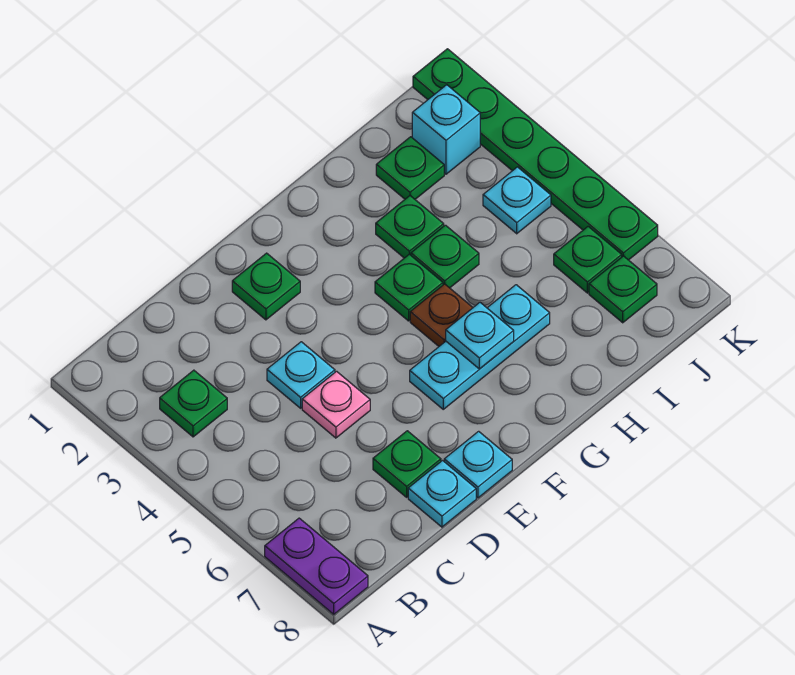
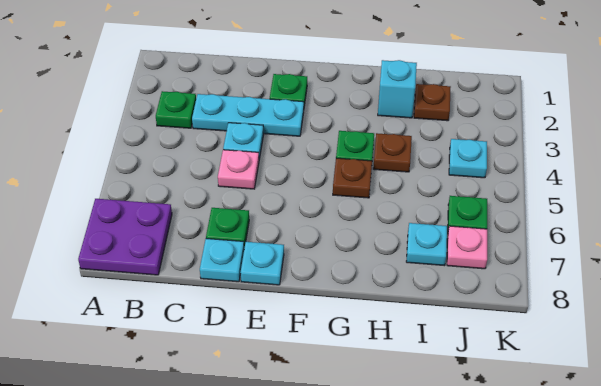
purple plate A7:A8 level 1 -> purple plate A7:B8 level 1
cyan plate F6:H6 level 1 -> cyan plate C3:E3 level 1
cyan plate G6 level 2 -> cyan plate I7 level 1
green plate H3 level 1 -> none
green plate H4 level 1 -> brown plate H4 level 1
green plate I2 level 1 -> brown plate I2 level 1
cyan brick J2 level 1 -> cyan brick H2 level 1
green plate J7 level 1 -> pink plate J7 level 1
green plate K1:K6 level 1 -> none

